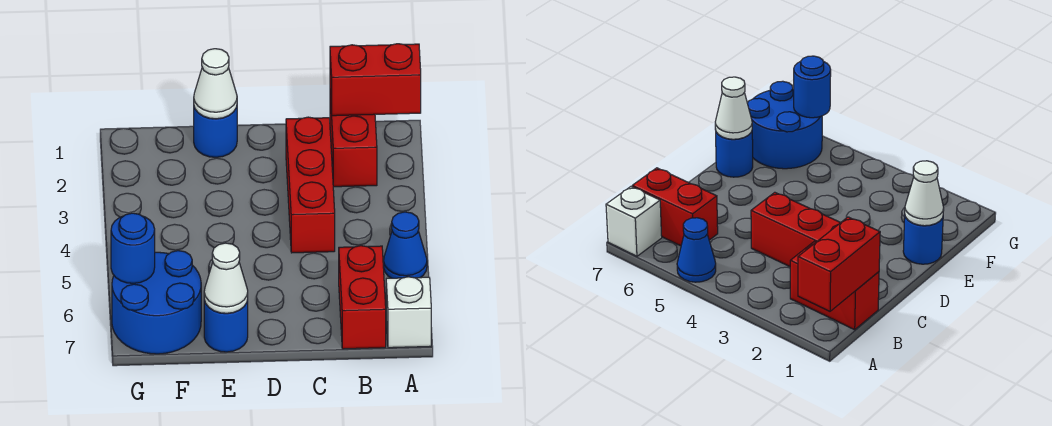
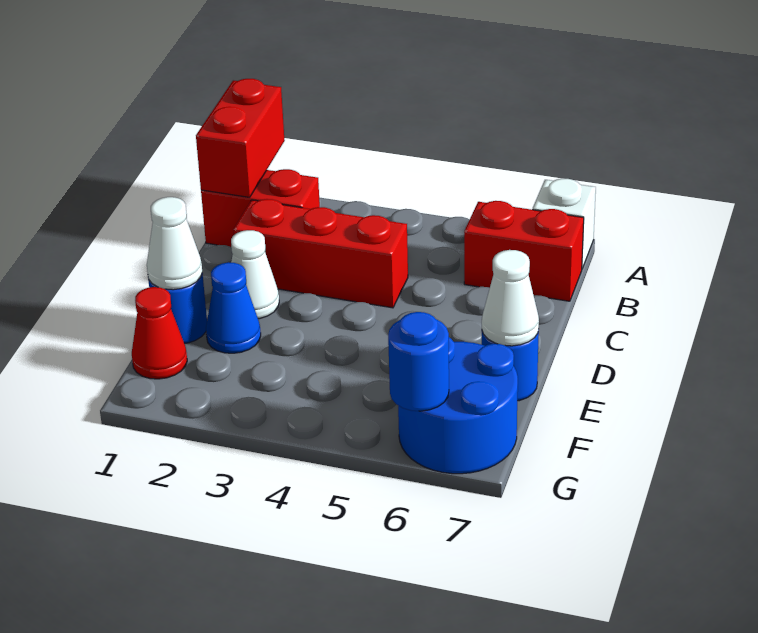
blue cone A5 level 1 -> blue cone E2 level 1
none -> white cone D2 level 1
none -> red cone F1 level 1

